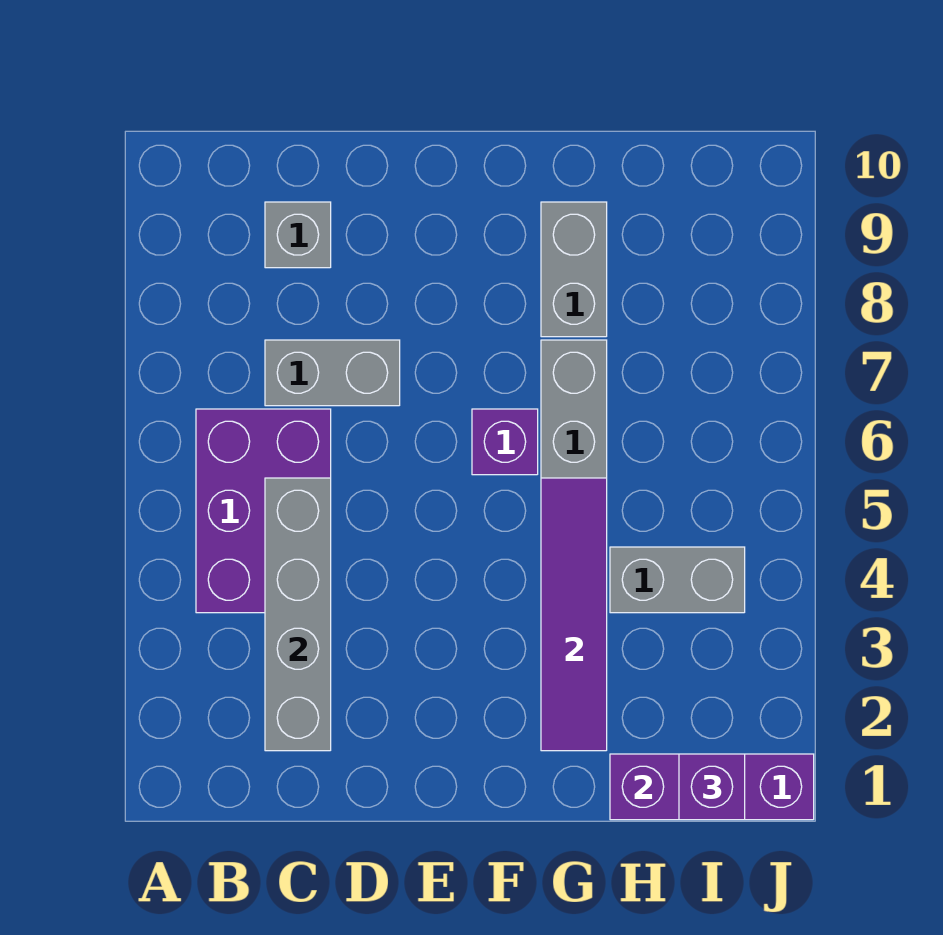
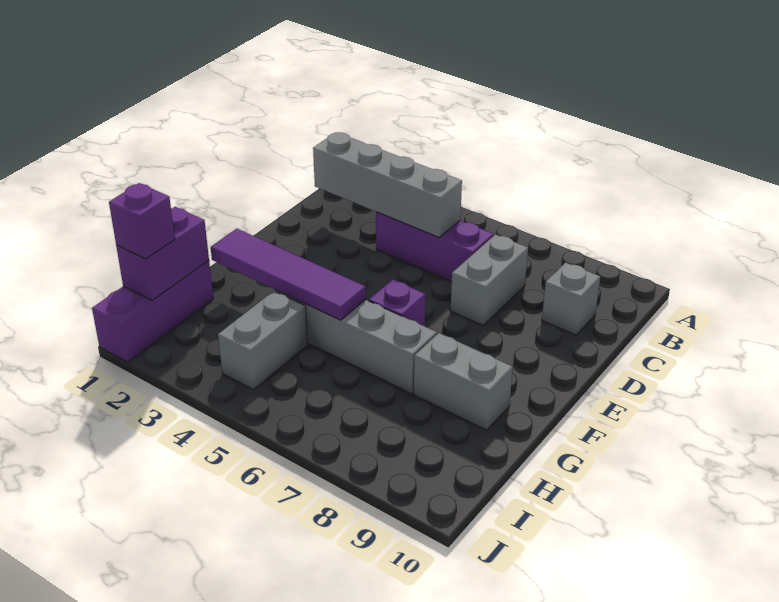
purple brick B4:C6 level 1 -> purple brick C4:C6 level 1

